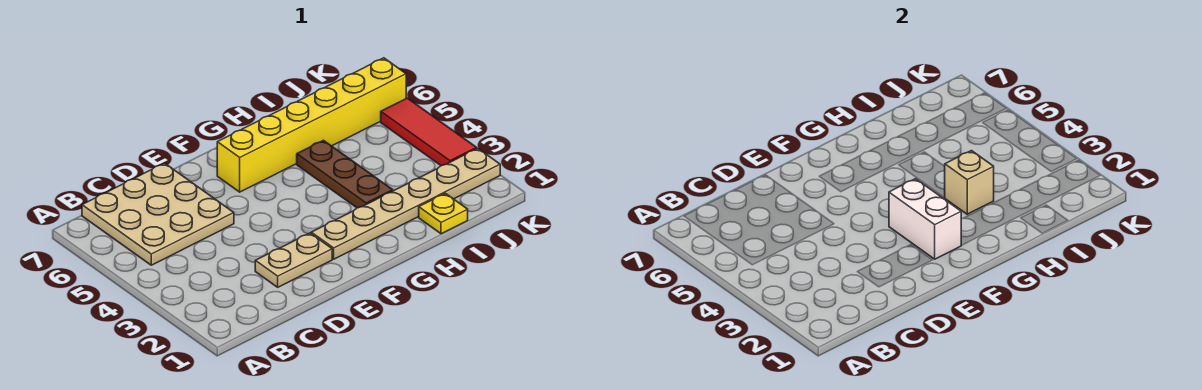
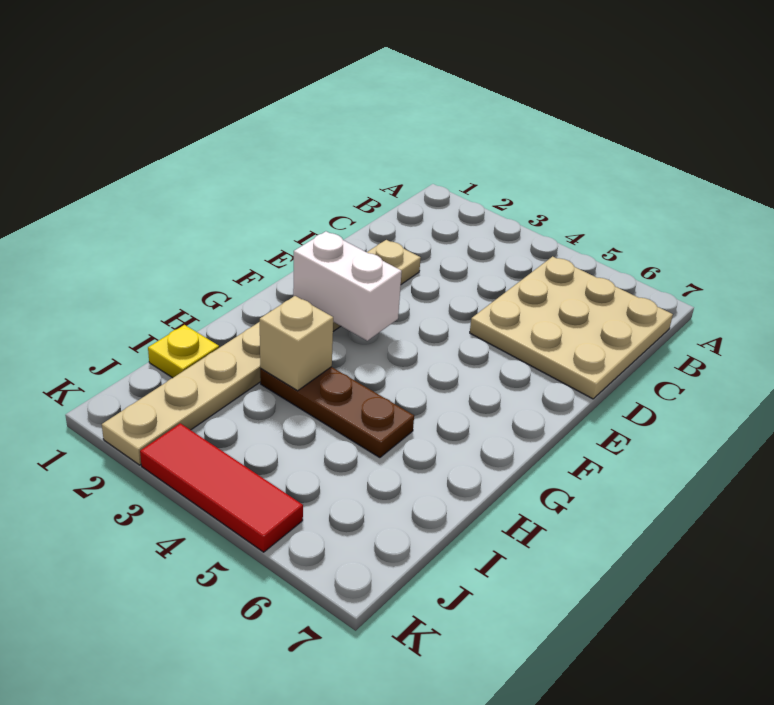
yellow brick F6:K6 level 1 -> none

